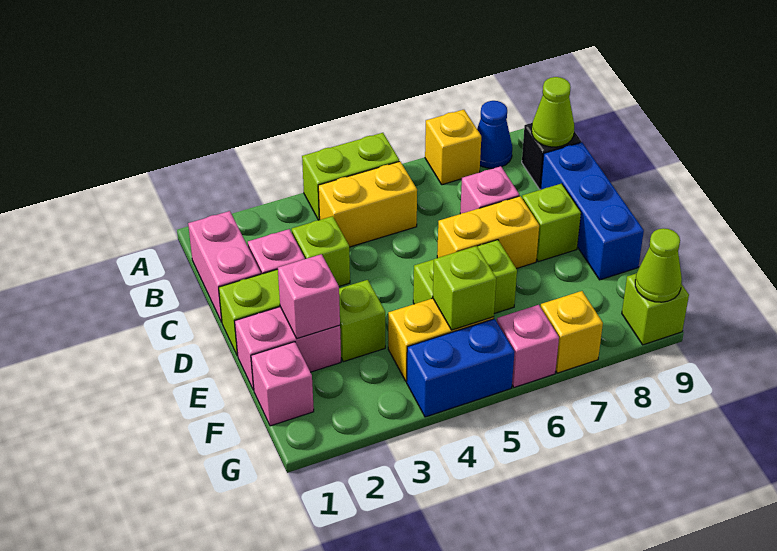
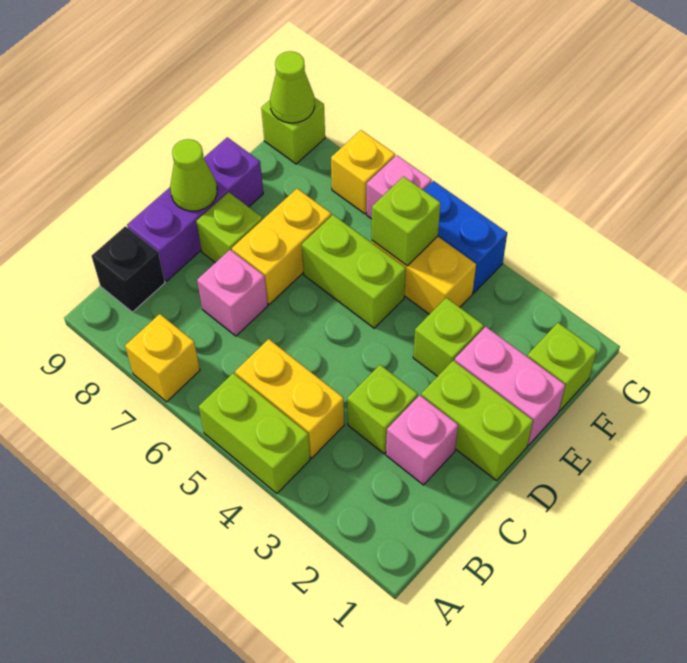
blue cone A8 level 1 -> none
pink brick B1:C1 level 1 -> none
lime cone B9 level 2 -> lime cone D9 level 2
blue brick C9:E9 level 1 -> purple brick C9:E9 level 1
yellow brick D6:D7 level 1 -> yellow brick D7:E7 level 1
pink brick E2 level 2 -> none
pink brick F1 level 1 -> lime brick F1 level 1

